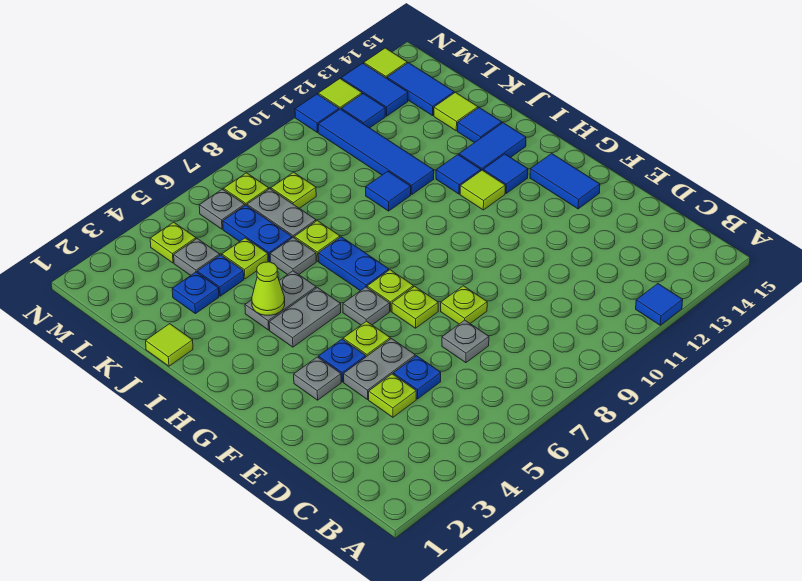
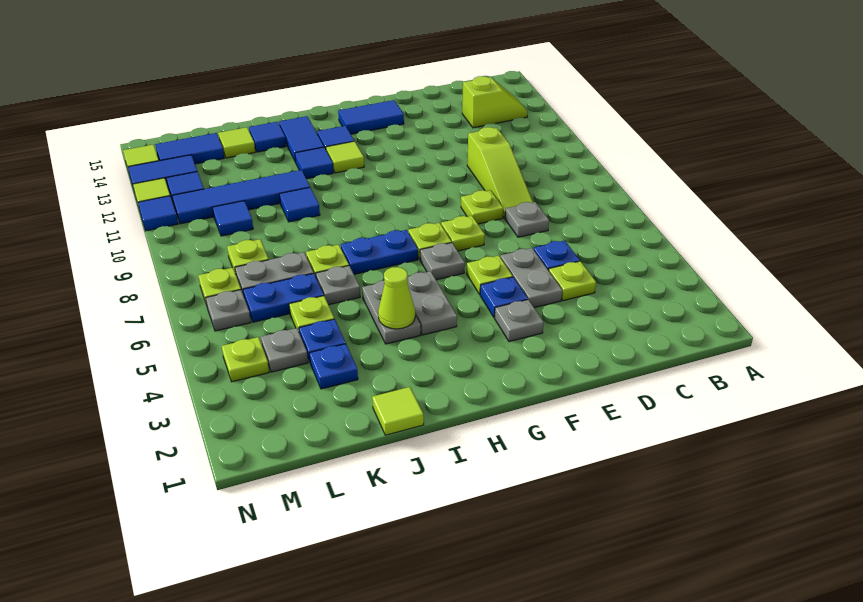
blue tile A12 level 1 -> blue tile L10 level 1
none -> lime slope B13:C13 level 1 top C
none -> lime slope D8:D10 level 1 top 10

